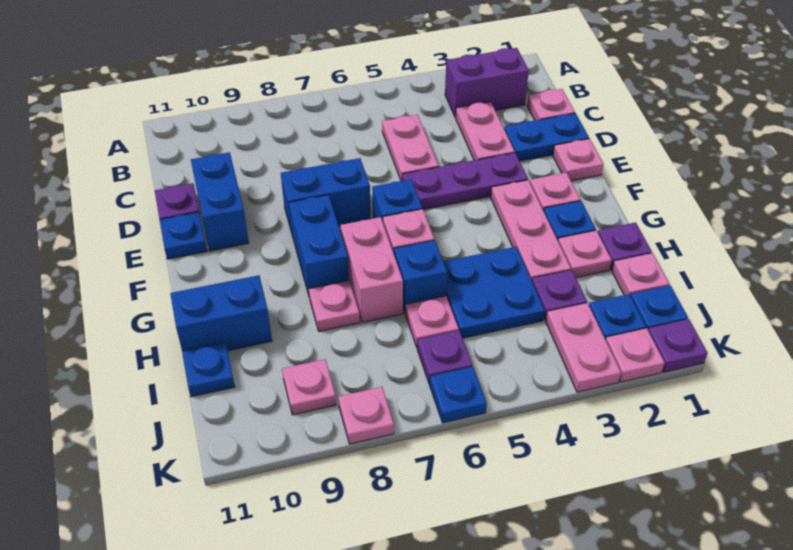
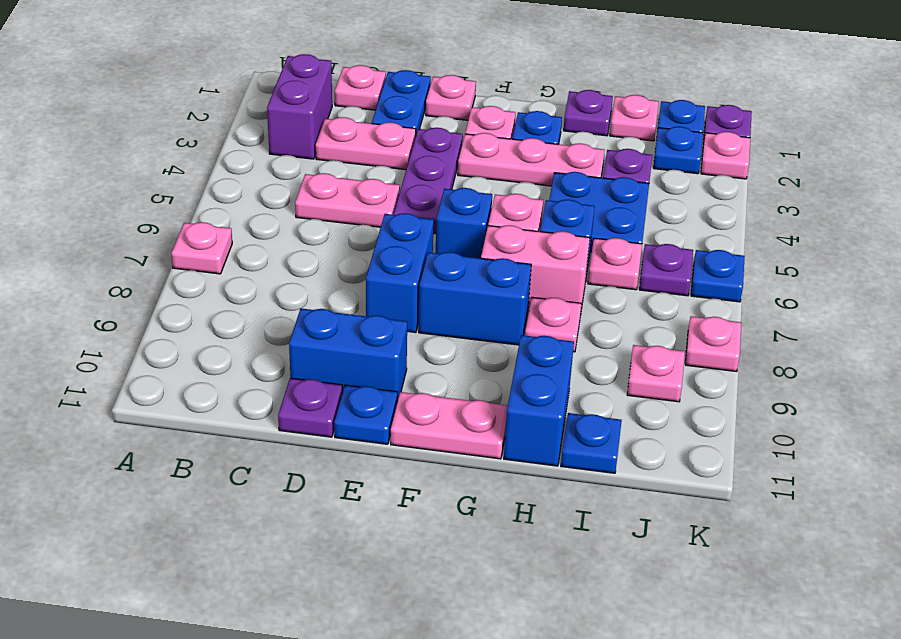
pink plate H2 level 1 -> pink plate A7 level 1
pink plate J3:K3 level 1 -> pink plate F11:G11 level 1

